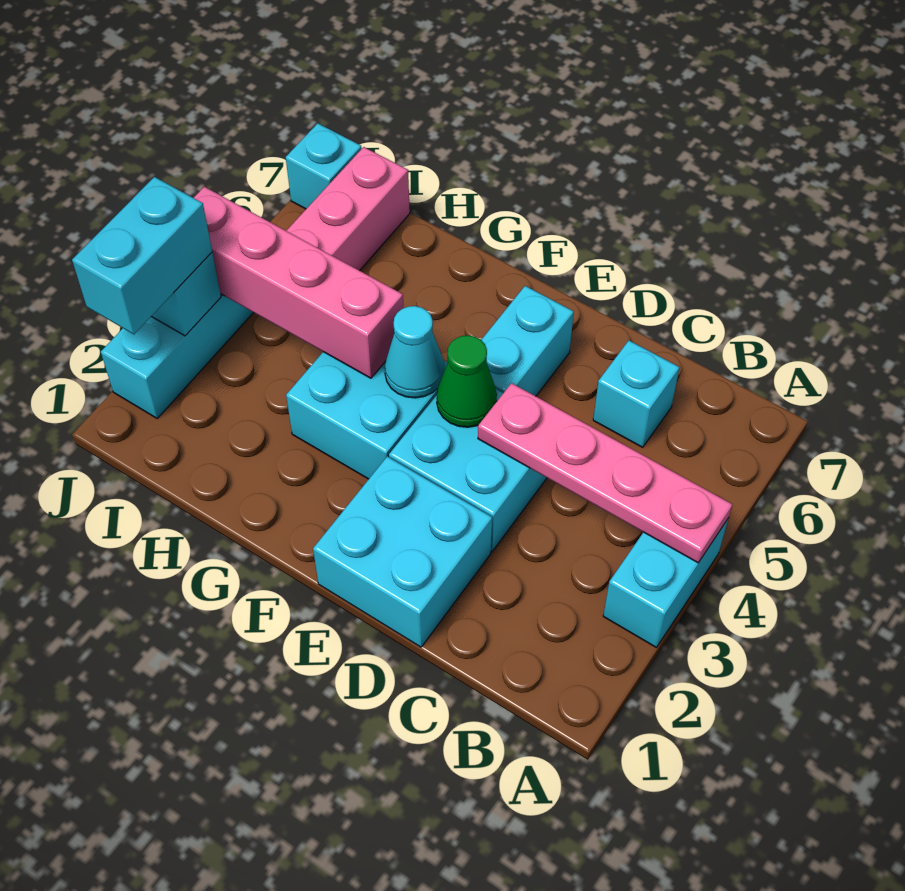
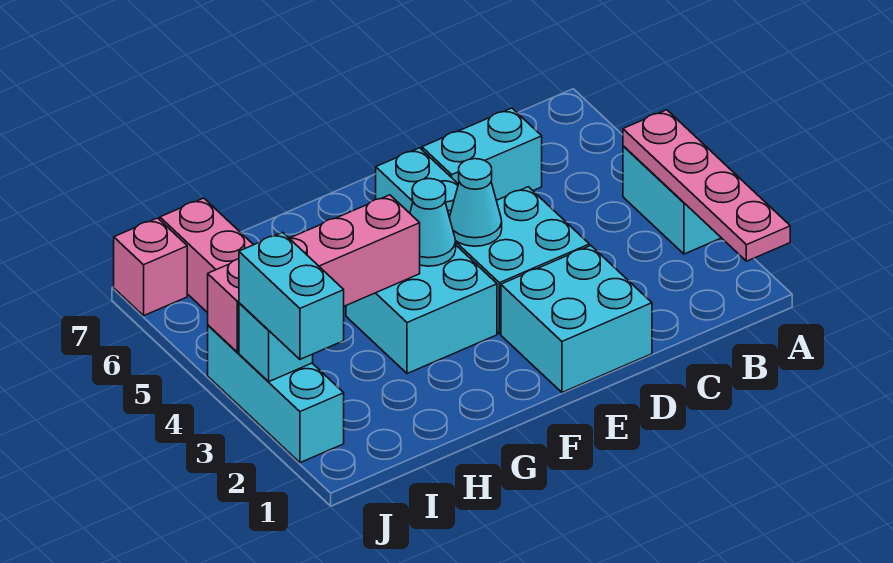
pink plate A4:D4 level 2 -> pink plate A1:A4 level 2
cyan brick C6 level 1 -> cyan brick C6:D6 level 1
green cone E4 level 2 -> cyan cone E4 level 2
cyan brick J7 level 1 -> pink brick J7 level 1

